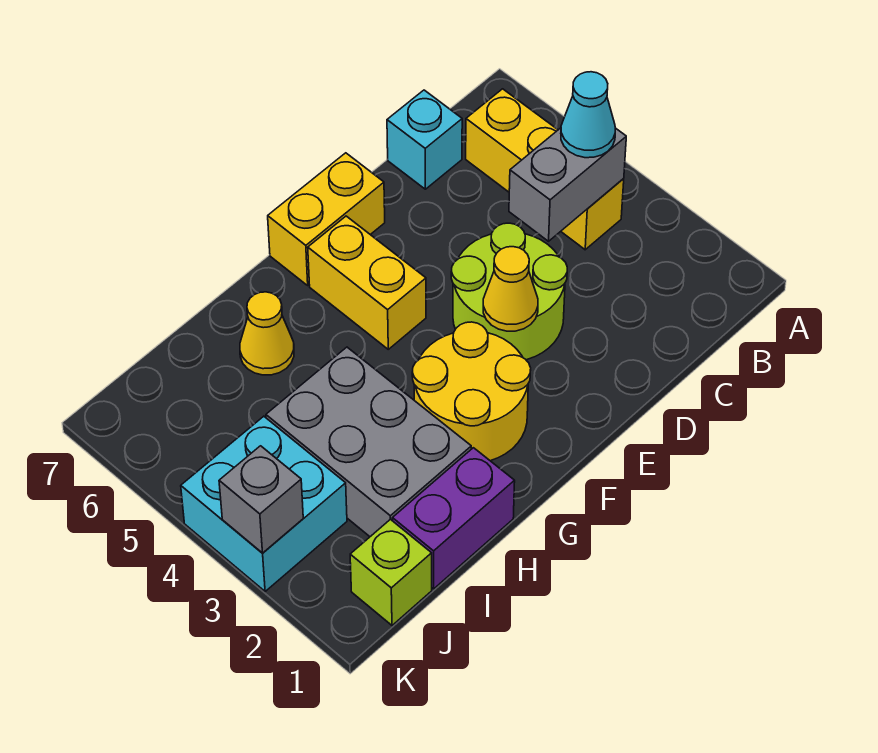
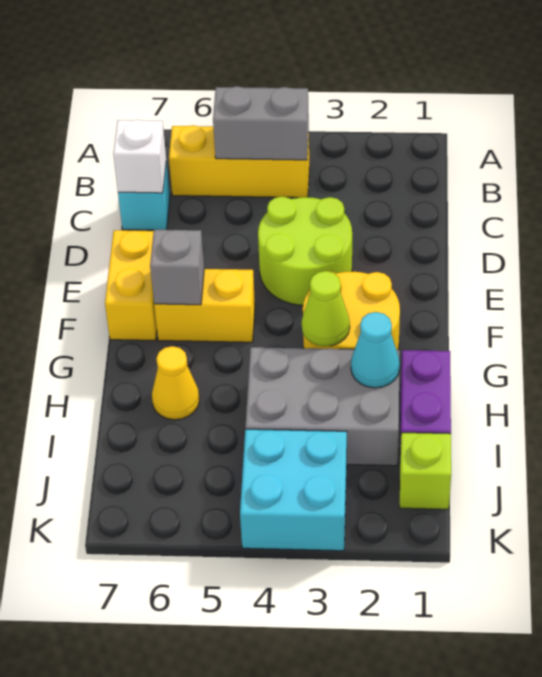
grey brick B4:C4 level 2 -> grey brick B4:B5 level 2
cyan cone B4 level 3 -> cyan cone H2 level 2
none -> white brick C7 level 2
yellow cone E3 level 2 -> none
none -> lime cone G3 level 2
grey brick K3 level 2 -> grey brick F6 level 2

